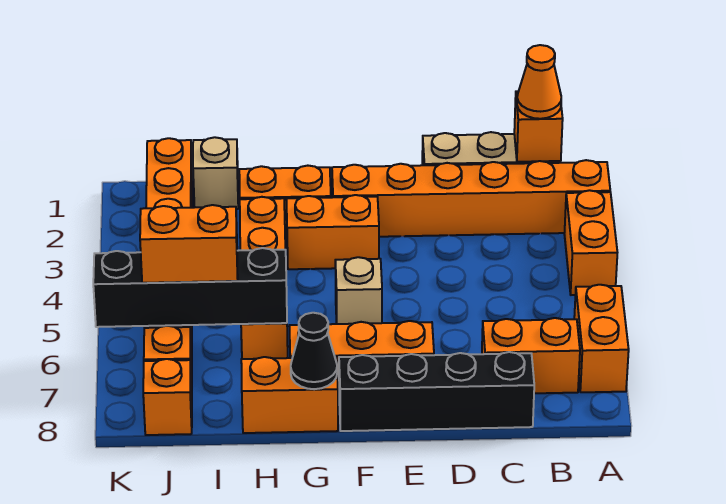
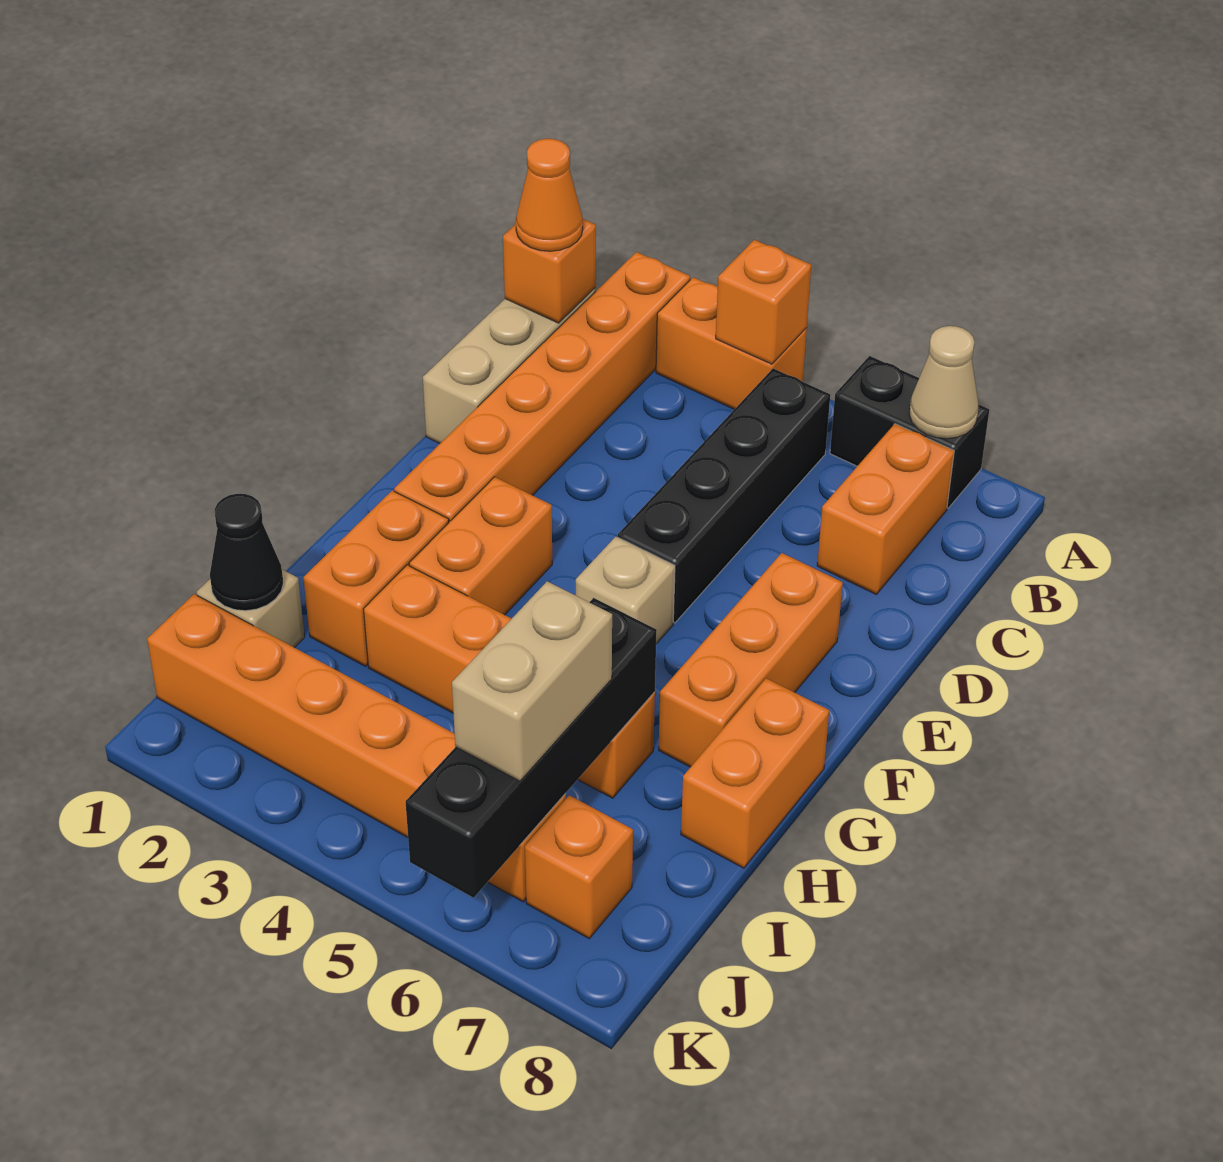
orange brick A6:A7 level 1 -> black brick A6:A7 level 1
none -> tan cone A7 level 2
black brick C8:F8 level 1 -> black brick B5:E5 level 1
black cone G8 level 2 -> black cone I1 level 2
orange brick I6:J6 level 3 -> tan brick I6:J6 level 3
orange brick J8 level 1 -> orange brick A4 level 2

